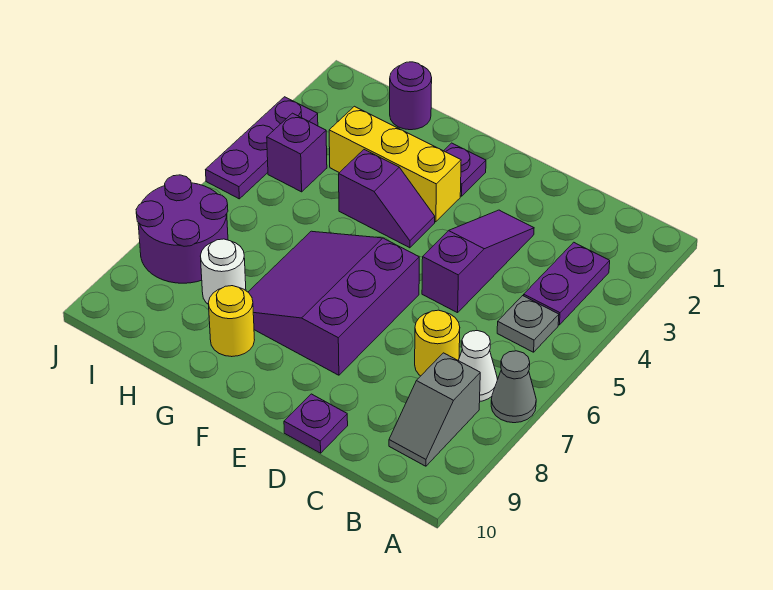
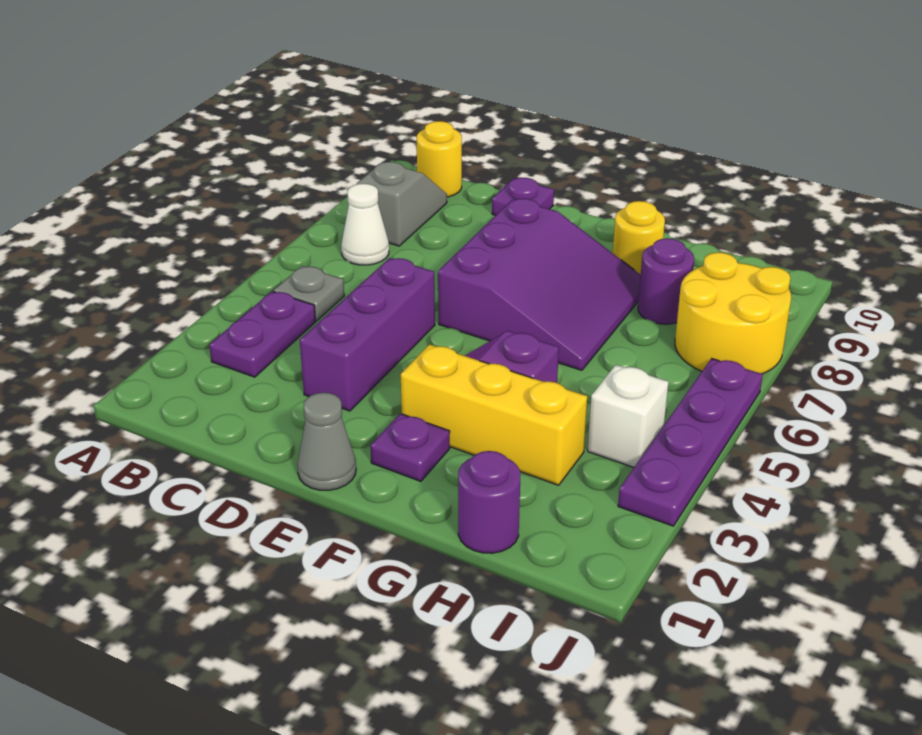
grey cone A7 level 1 -> grey cone E1 level 1
yellow round brick C7 level 1 -> yellow round brick B10 level 1
purple slope D3:D5 level 1 top 5 -> purple brick D3:D5 level 1
white round brick H8 level 1 -> purple round brick H8 level 1
purple brick I4 level 1 -> white brick I4 level 1
purple round brick I7:J8 level 1 -> yellow round brick I7:J8 level 1
purple plate J3:J5 level 1 -> purple plate J3:J6 level 1

